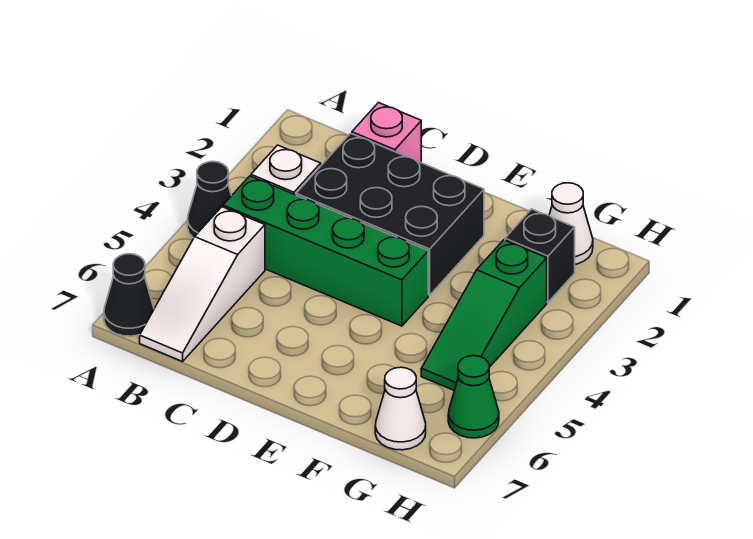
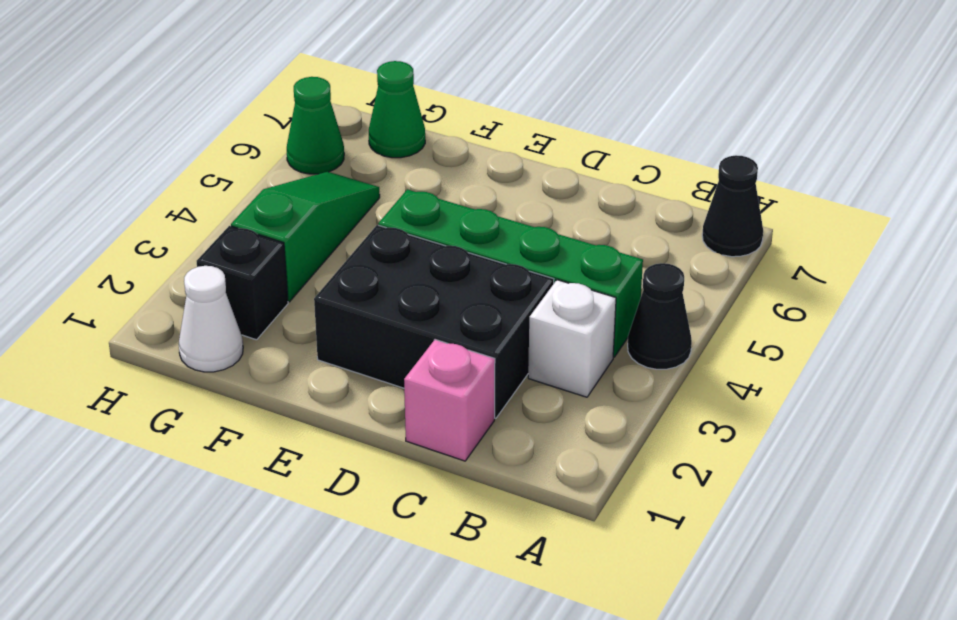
white slope B5:B7 level 1 top 5 -> none
white cone G7 level 1 -> green cone G7 level 1

